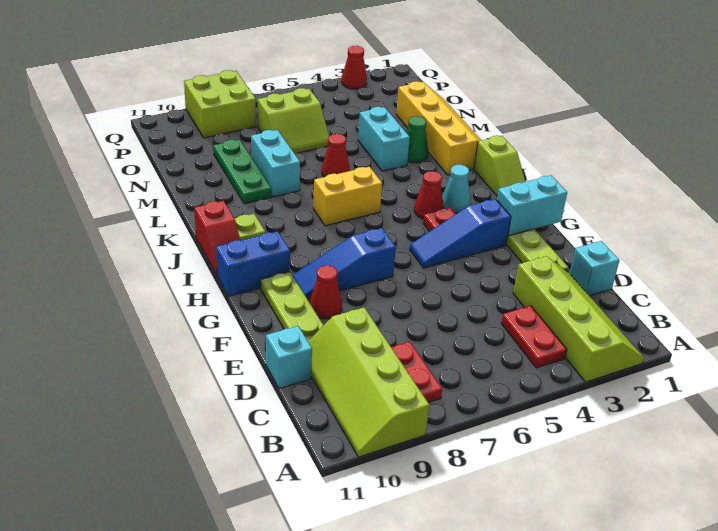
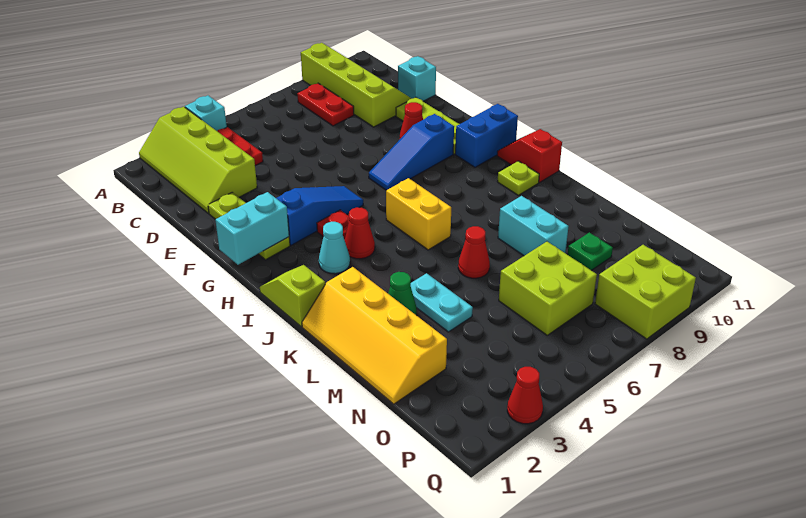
cyan brick D1 level 1 -> cyan brick A4 level 1
blue slope G7:G9 level 1 top 7 -> blue slope G7:G9 level 1 top 9
yellow brick J6:J7 level 1 -> yellow brick I6:J6 level 1
cyan brick L4:M4 level 1 -> cyan plate L4:M4 level 1
green plate L9:N9 level 1 -> green plate N9 level 1
lime slope N6:O7 level 1 top O -> lime brick N6:O7 level 1

